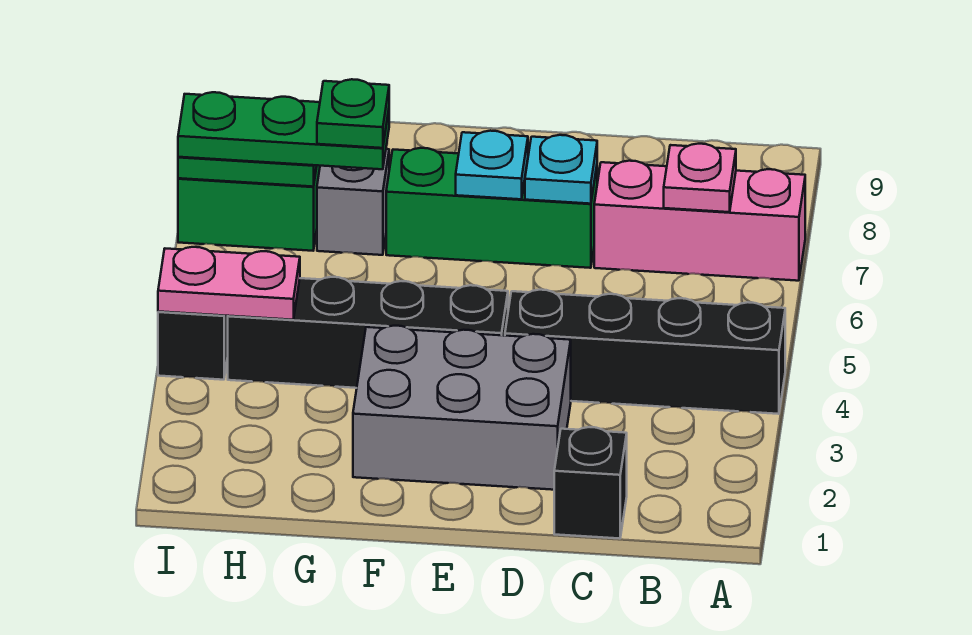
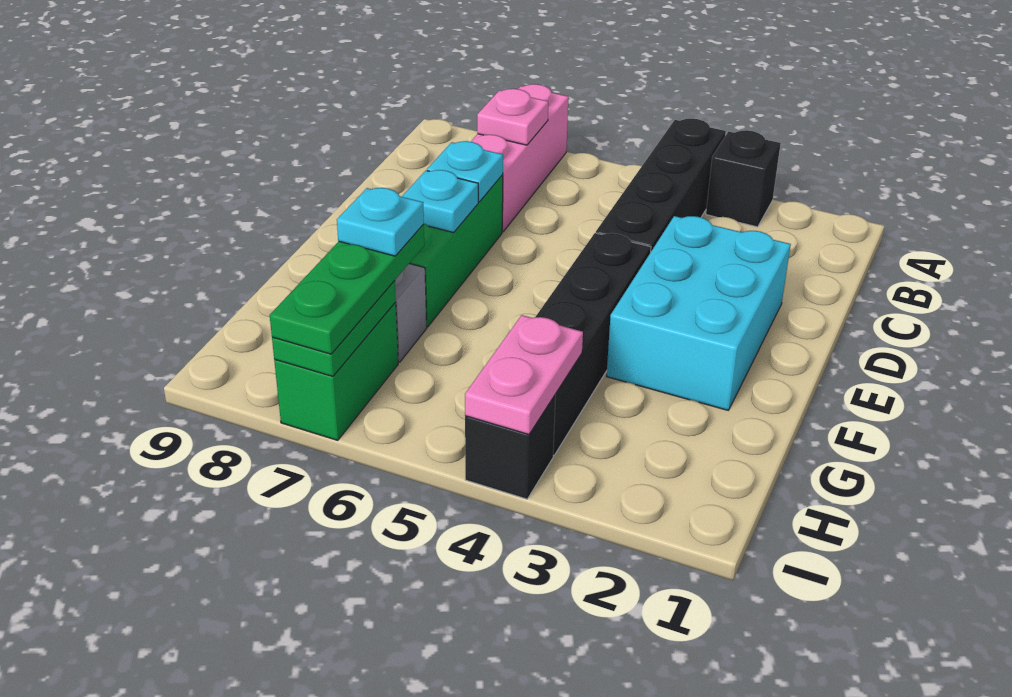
black brick C1 level 1 -> black brick A3 level 1
grey brick D2:F3 level 1 -> cyan brick D2:F3 level 1
green plate G7 level 4 -> cyan plate G7 level 4

